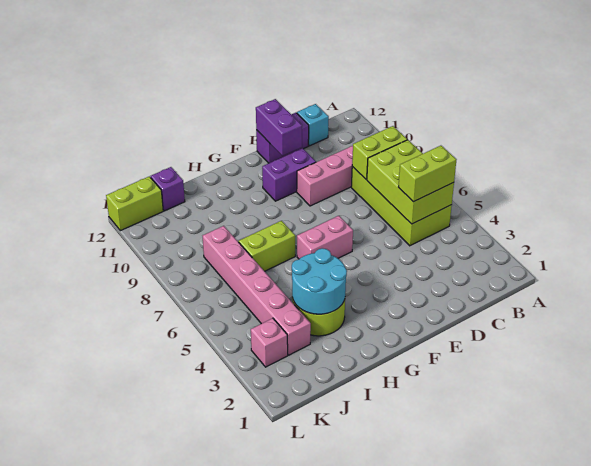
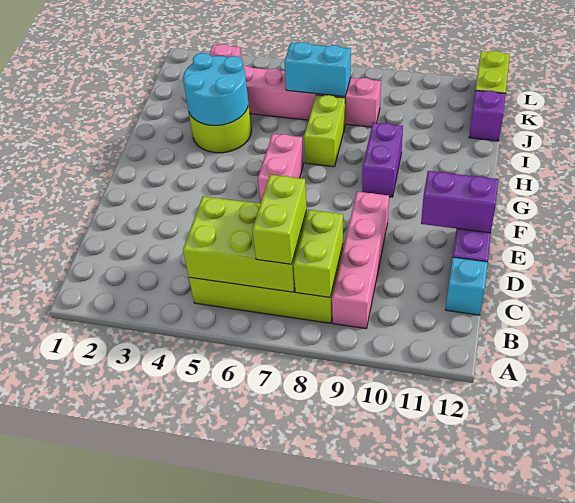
lime brick B5:C5 level 3 -> lime brick B7:C7 level 3
purple brick E10:F10 level 1 -> purple brick G9:H9 level 1
none -> cyan brick J6:J7 level 2

